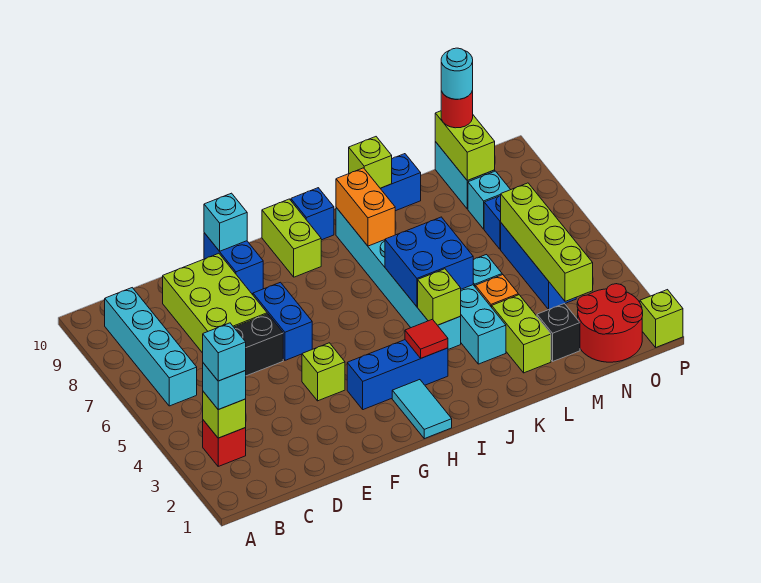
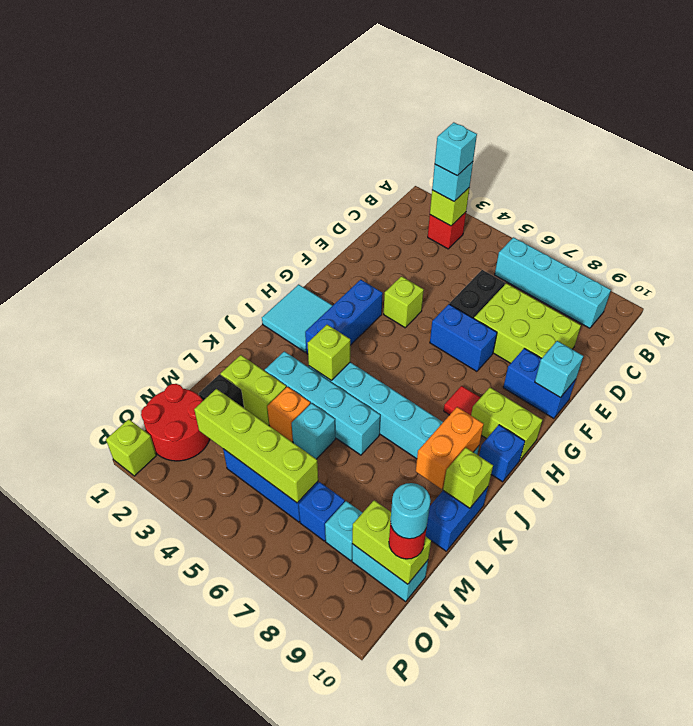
cyan tile H1:H2 level 1 -> cyan tile H1:I2 level 1
red tile I3 level 2 -> red tile H8 level 1
blue brick J5:K6 level 2 -> none
orange brick J8:J9 level 2 -> orange brick J9:K9 level 2

